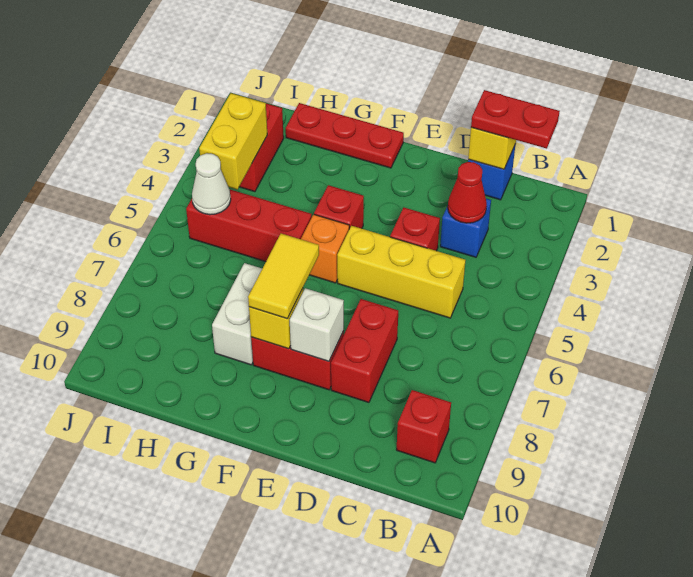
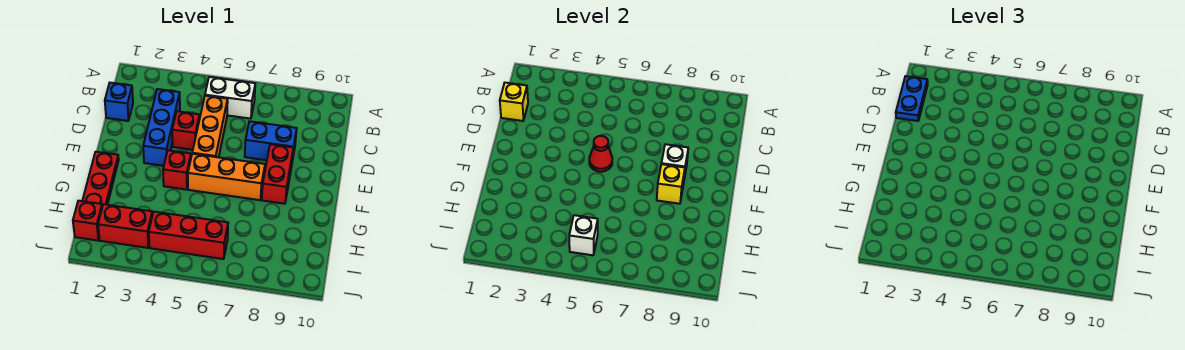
red plate B1:C1 level 3 -> blue plate B1:C1 level 3
red brick B9 level 1 -> red brick I1 level 1
blue brick C3 level 1 -> blue brick C3:E3 level 1
red cone C3 level 2 -> red cone E5 level 2
yellow brick C5:E5 level 1 -> orange brick C5:E5 level 1
red brick D7:D8 level 1 -> blue brick D7:D8 level 1
orange brick F5 level 1 -> orange brick F5:F7 level 1
yellow tile F7:F8 level 3 -> none
red brick G5:I5 level 1 -> red brick I4:I6 level 1
white brick G7:G8 level 1 -> white brick B5:B6 level 1
yellow brick I3:I4 level 2 -> none
white cone I5 level 2 -> white brick I5 level 2

